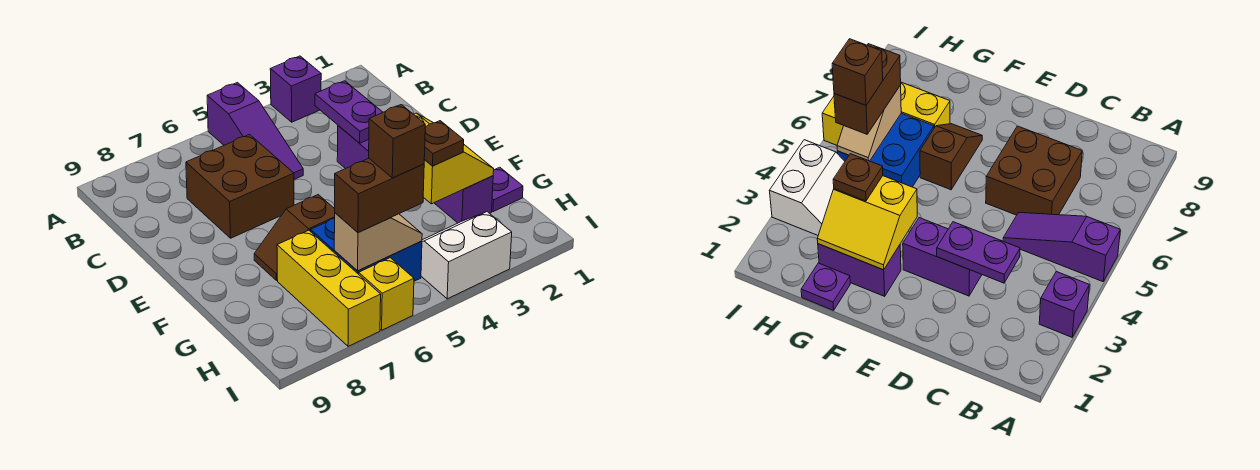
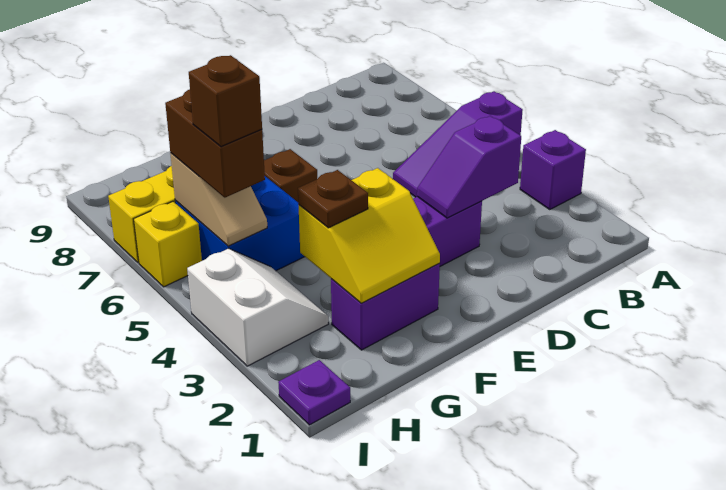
purple plate C3:D3 level 2 -> purple slope C3:D3 level 2 top C
brown brick C6:D7 level 1 -> none
purple plate G1 level 1 -> purple plate I1 level 1

